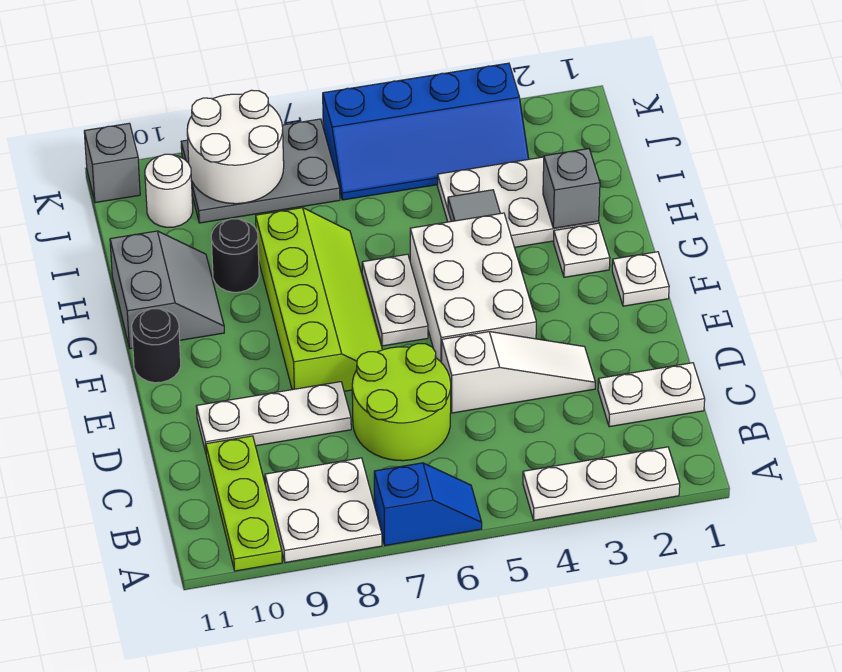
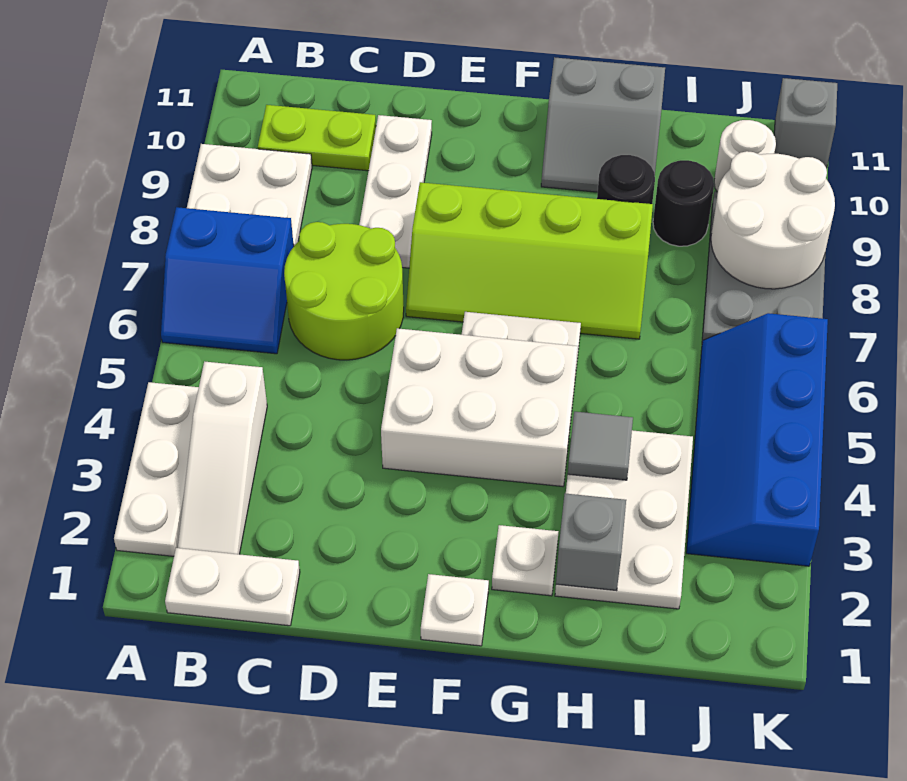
blue slope A6:A7 level 1 top 7 -> blue slope A6:B7 level 1 top 7
lime plate A10:C10 level 1 -> lime plate B10:C10 level 1
white plate C1:C2 level 1 -> white plate B1:C1 level 1
white slope D3:D5 level 1 top 5 -> white slope B2:B4 level 1 top 4
black round brick F11 level 1 -> black round brick I9 level 1

